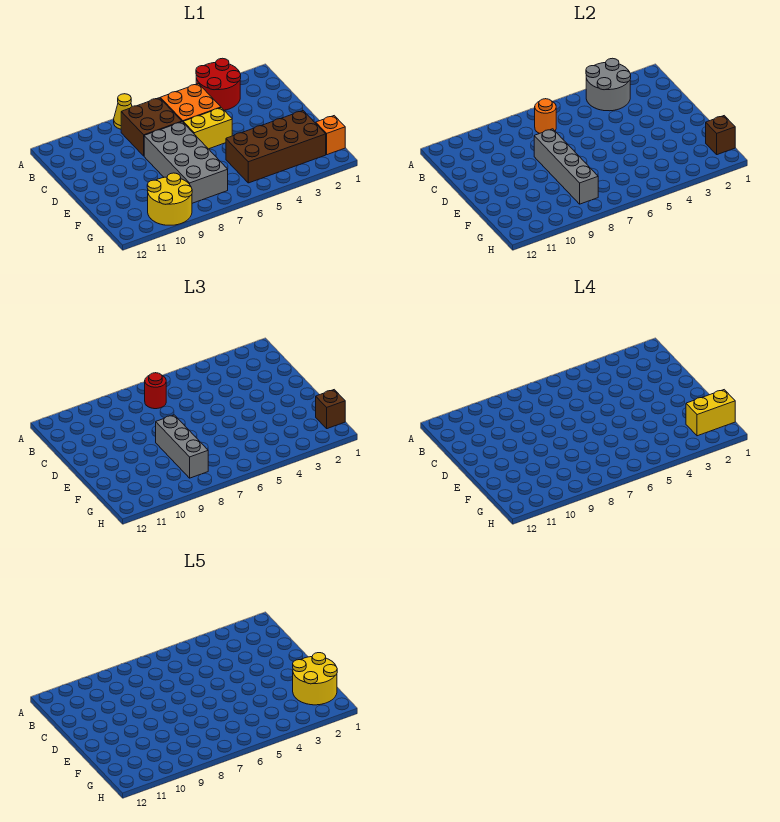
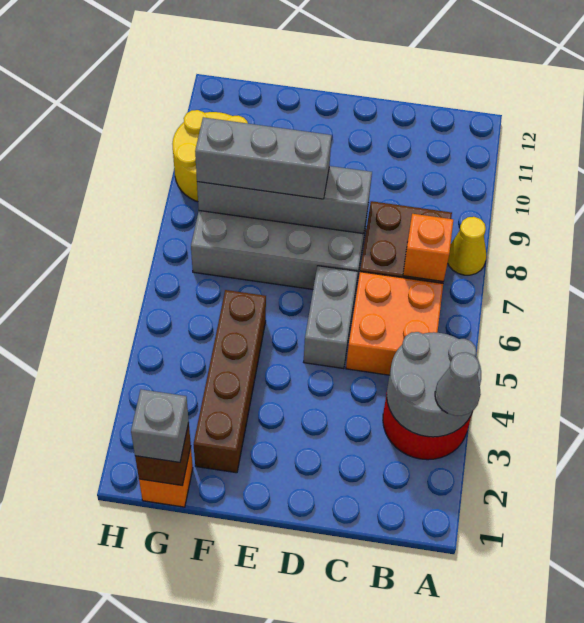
none -> grey cone A3 level 3
orange round brick B7 level 2 -> orange brick B7 level 2
red round brick B7 level 3 -> none
yellow brick D5:D6 level 1 -> grey brick D5:D6 level 1
yellow round brick F1:G2 level 5 -> none
brown brick F2:G5 level 1 -> brown brick F2:F5 level 1
brown brick G1 level 3 -> grey brick G1 level 3
yellow brick G1:G2 level 4 -> none

